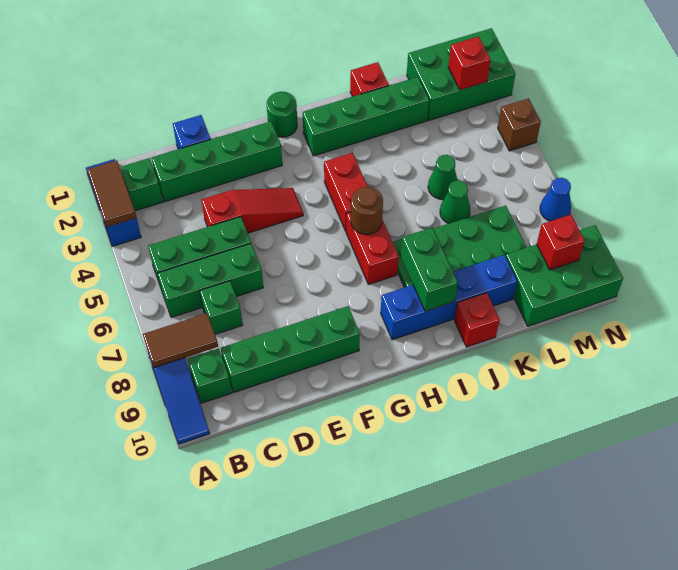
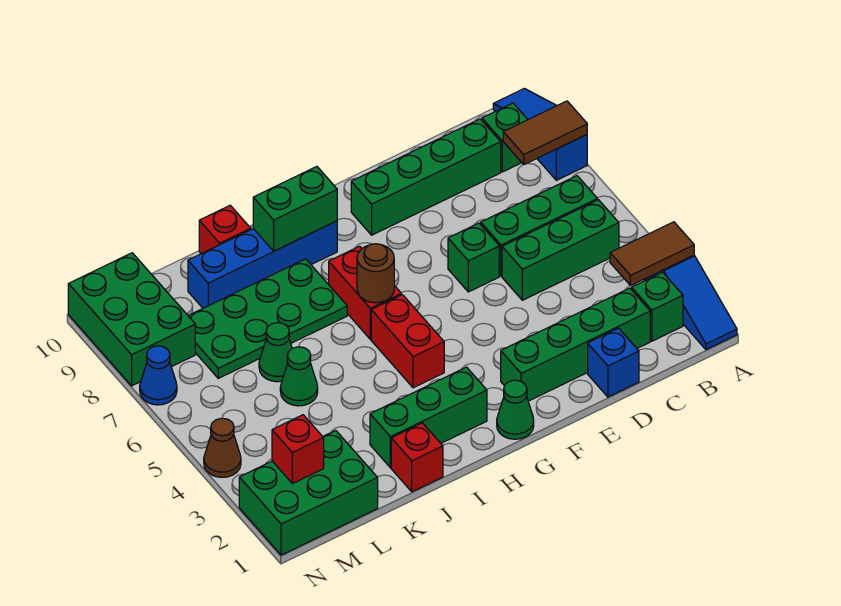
brown tile A2:A3 level 2 -> brown tile A3:B3 level 2
green brick C7 level 1 -> green brick E6 level 1
red slope D4:F4 level 1 top D -> none
green round brick G1 level 1 -> green cone G1 level 1
green brick H2:K2 level 1 -> green brick H2:J2 level 1
green brick I8:I9 level 2 -> green brick H9:I9 level 2
green brick L9:N10 level 1 -> green brick M8:N10 level 1
red brick M9 level 2 -> none
brown brick N4 level 1 -> brown cone N4 level 1

